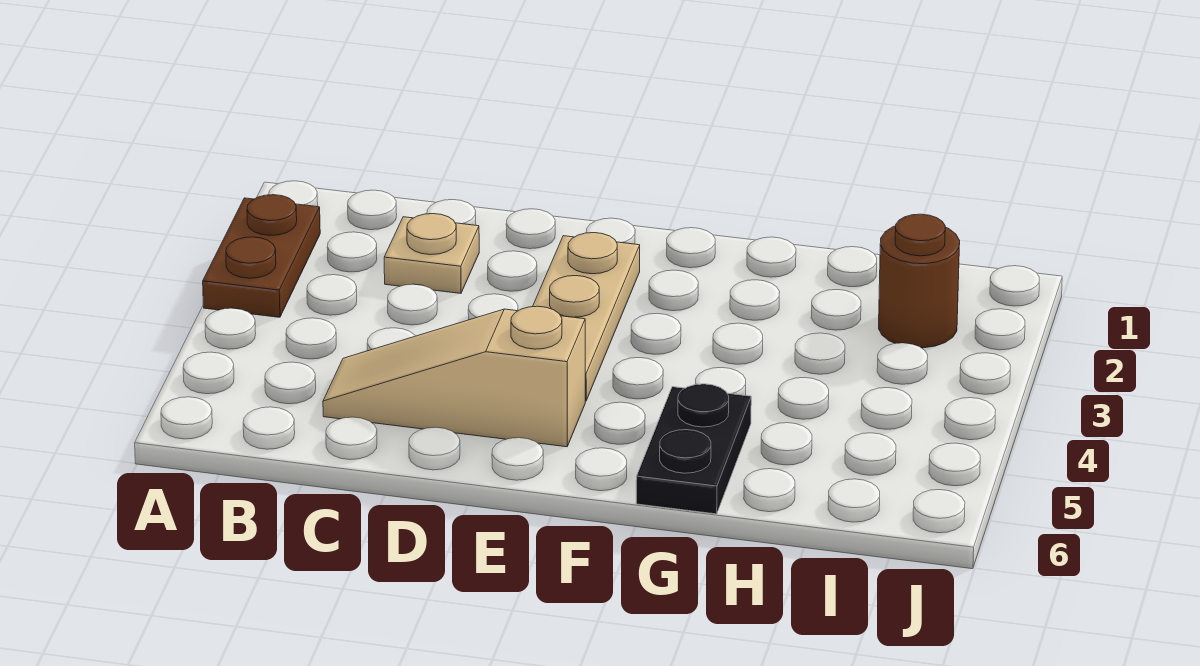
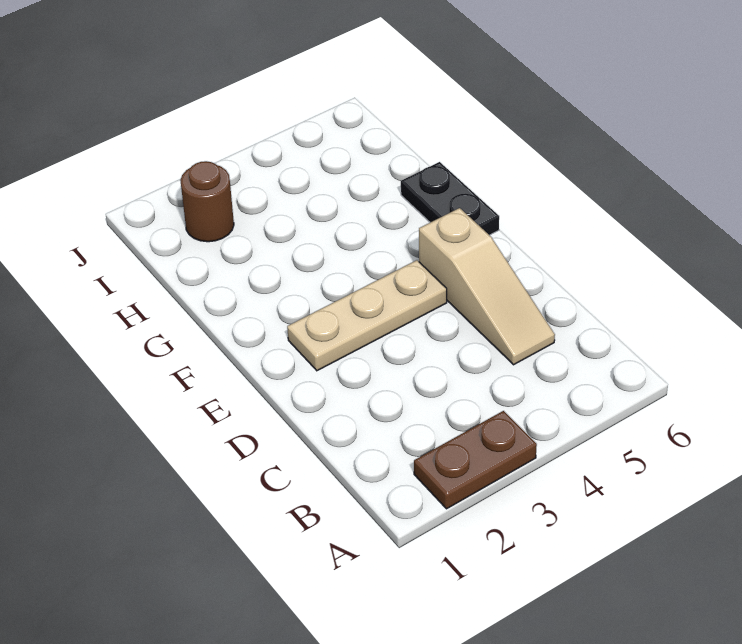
tan plate C2 level 1 -> none
black plate G5:G6 level 1 -> black plate F6:G6 level 1

